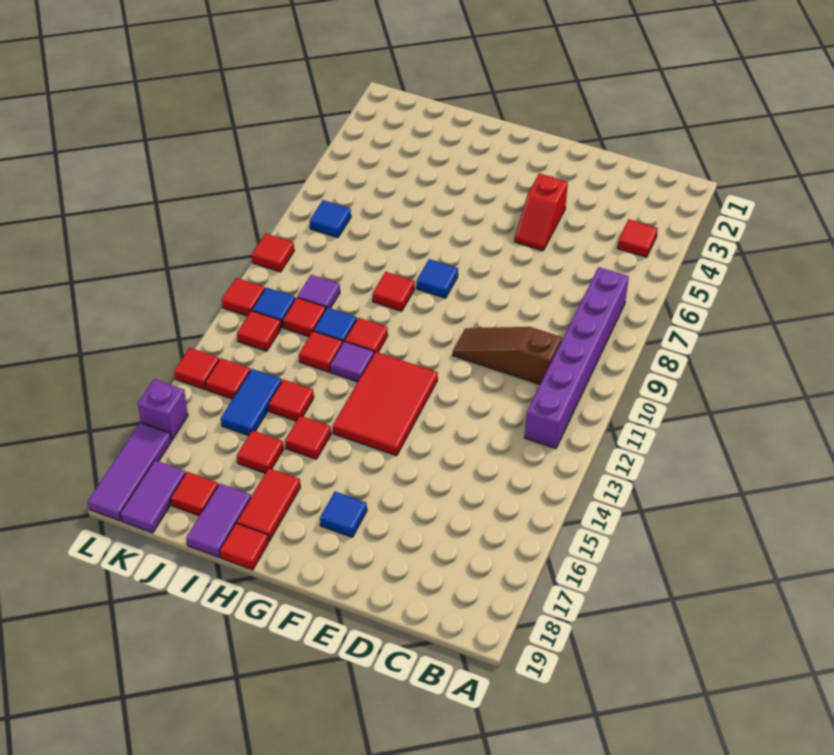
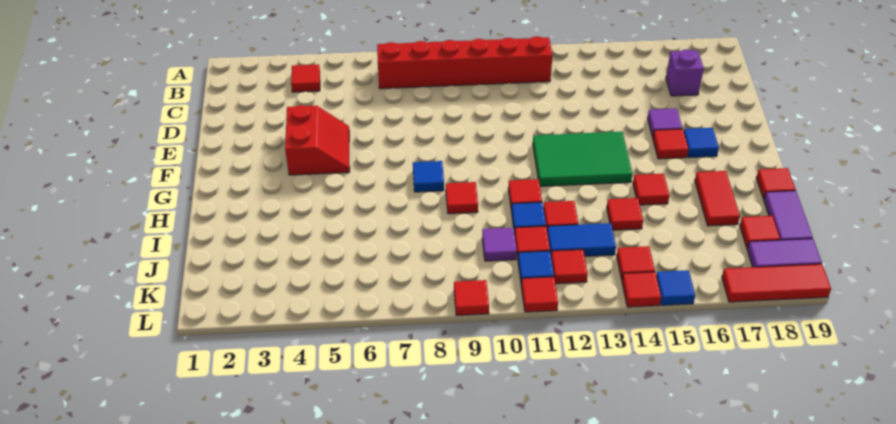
purple brick B7:B12 level 1 -> red brick B7:B12 level 1
brown slope C10:E10 level 1 top C -> none
red slope E4:E5 level 1 top 4 -> red slope E4:F5 level 1 top 4
red tile F12:G14 level 1 -> green tile F12:G14 level 1
purple tile H12 level 1 -> purple tile E16 level 1
red tile H17:H18 level 1 -> red tile H17:I17 level 1
red tile I16 level 1 -> red tile F16 level 1
purple tile I18:I19 level 1 -> purple tile I19:J19 level 1
blue tile J14:J15 level 1 -> blue tile J12:J13 level 1
blue tile K7 level 1 -> blue tile L15 level 1
purple brick L16 level 1 -> purple brick C17 level 1
purple tile L17:L19 level 1 -> red tile L17:L19 level 1

